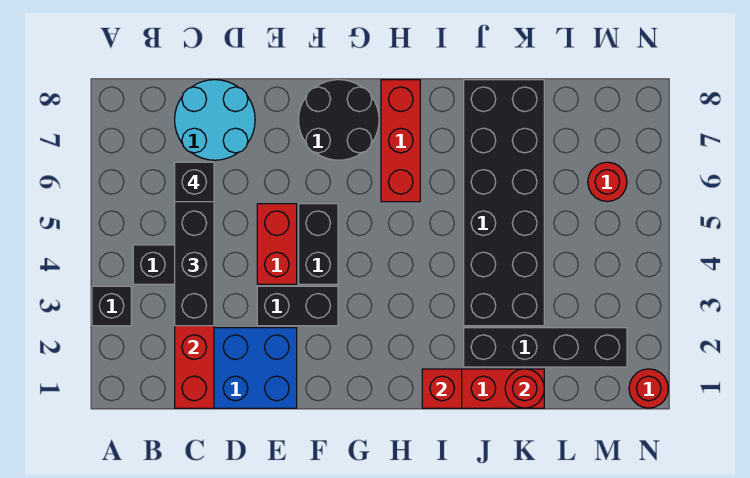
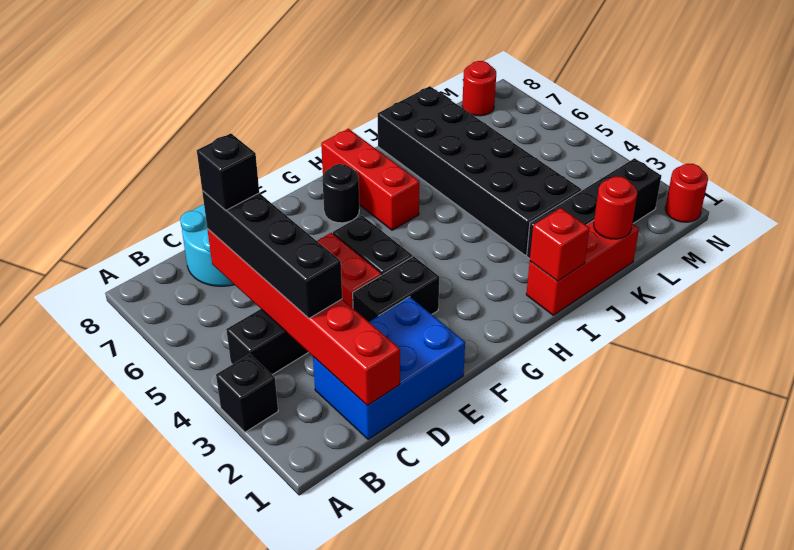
black round brick F7:G8 level 1 -> black round brick G7 level 1
red round brick M6 level 1 -> red round brick M8 level 1

